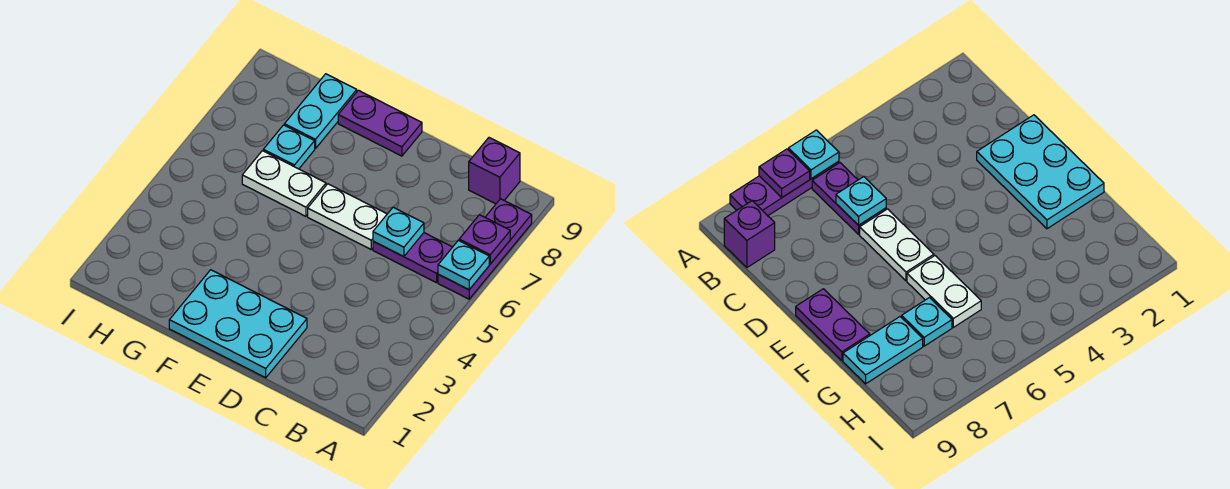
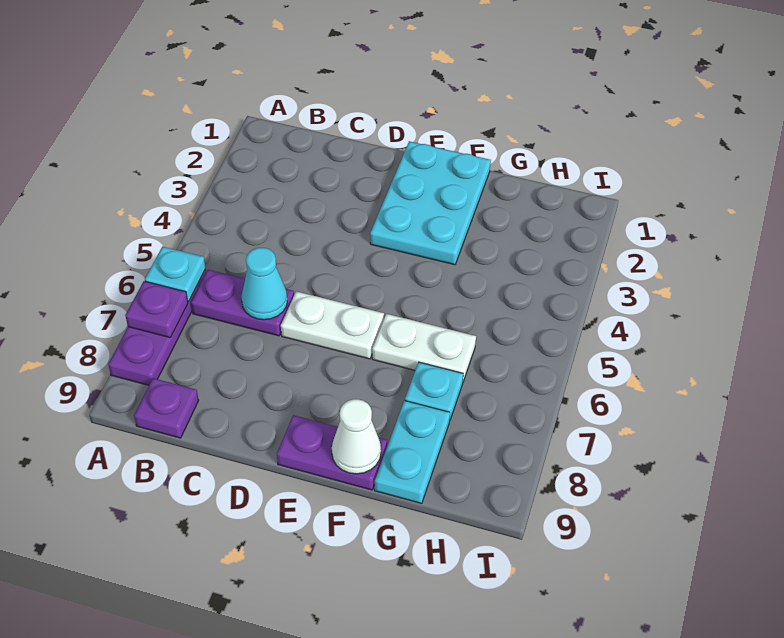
purple brick B9 level 1 -> purple plate B9 level 1
cyan plate C6 level 2 -> cyan cone C6 level 2
cyan plate D1:F2 level 1 -> cyan plate E1:F3 level 1
none -> white cone F9 level 2

